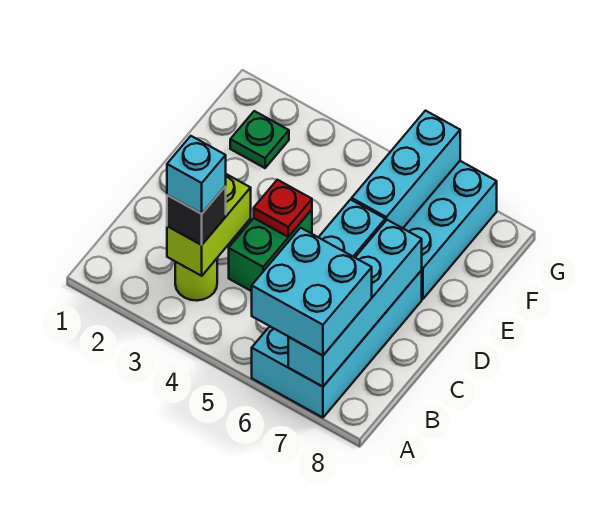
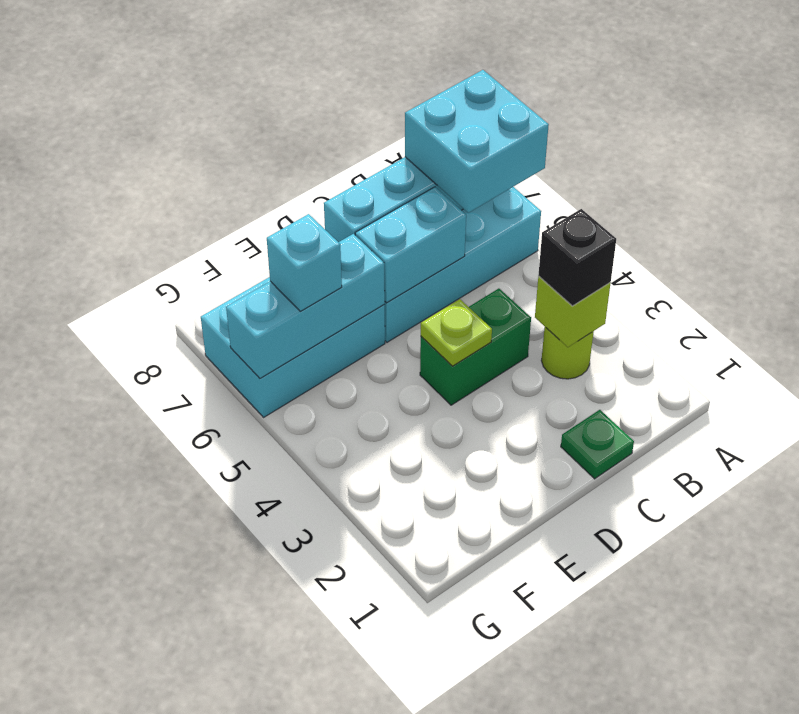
lime brick B3:C3 level 2 -> lime brick B3 level 2
cyan brick B3 level 4 -> cyan brick F6 level 3
red plate D4 level 2 -> lime plate D4 level 2
green plate F2 level 1 -> green plate C1 level 1

